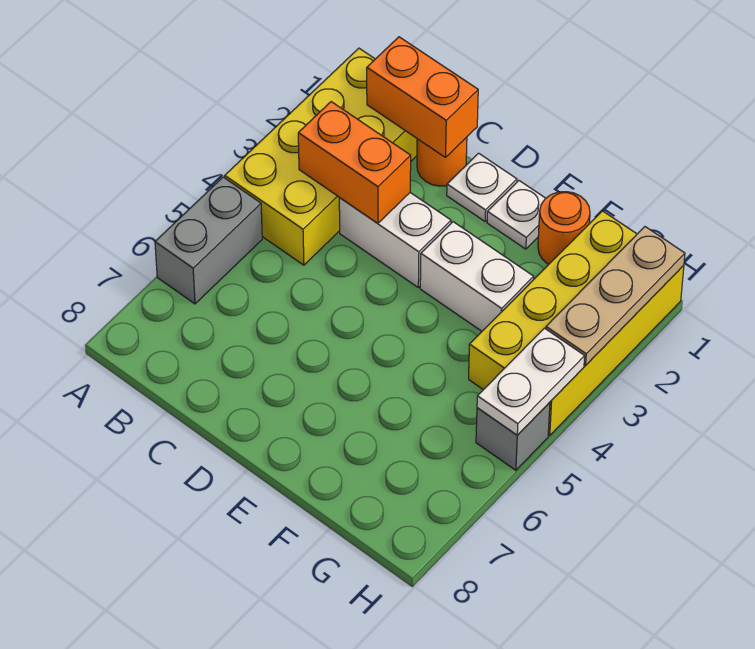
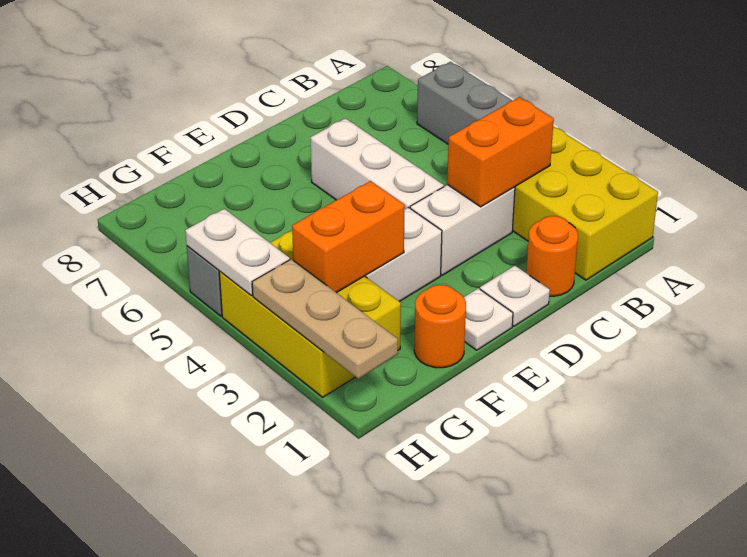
orange brick B1:C1 level 2 -> orange brick F3:G3 level 2
none -> white brick D4:D6 level 1
yellow brick G1:H4 level 1 -> yellow brick G2:H4 level 1

